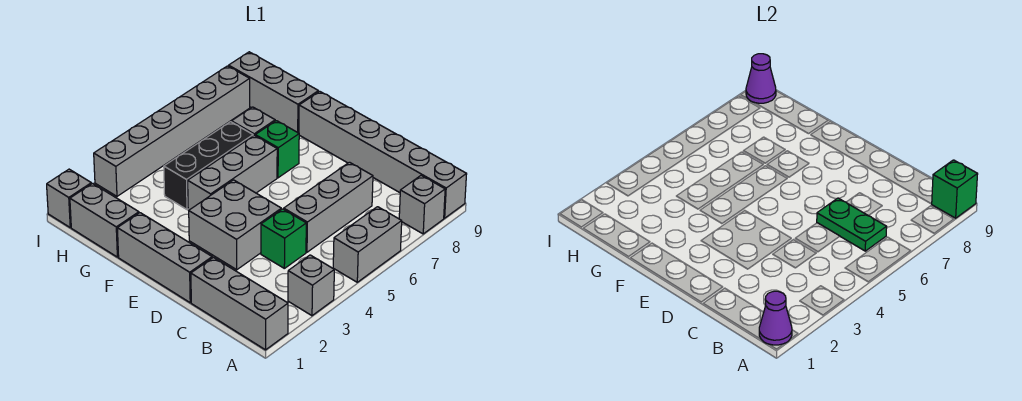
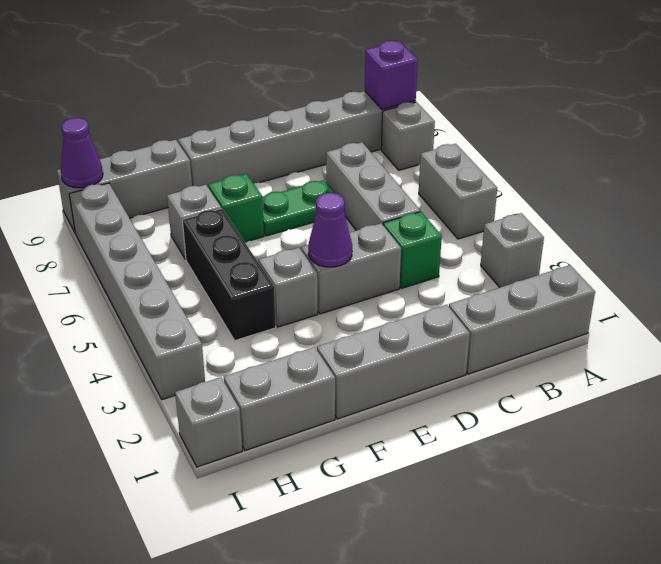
purple cone A1 level 2 -> purple cone E4 level 2
green brick A9 level 2 -> purple brick A9 level 2
green plate B6:C6 level 2 -> green plate D7:E7 level 1
grey brick D3:E4 level 1 -> grey brick D4:E4 level 1
grey brick F4:F6 level 1 -> grey brick F4 level 1

